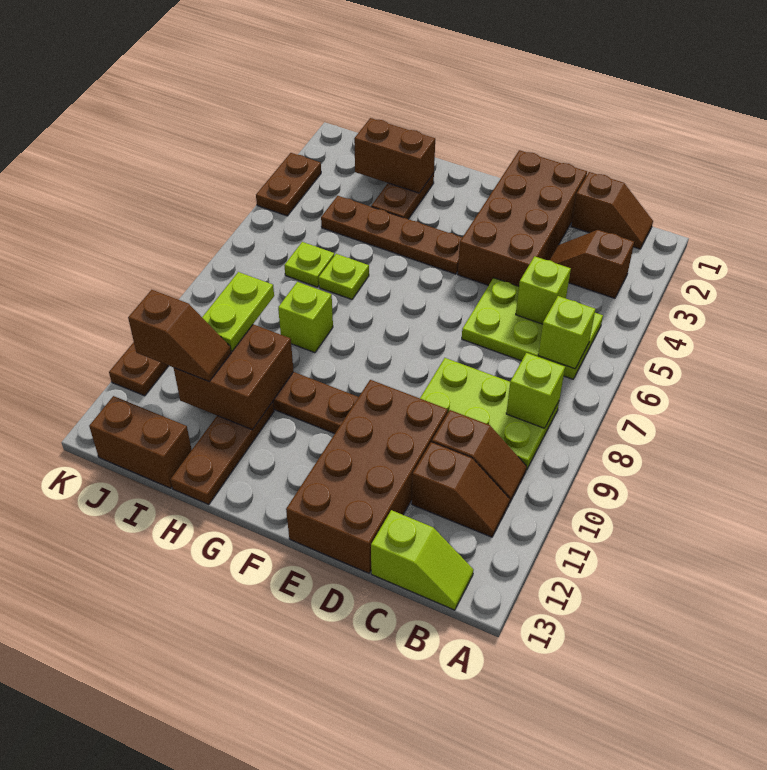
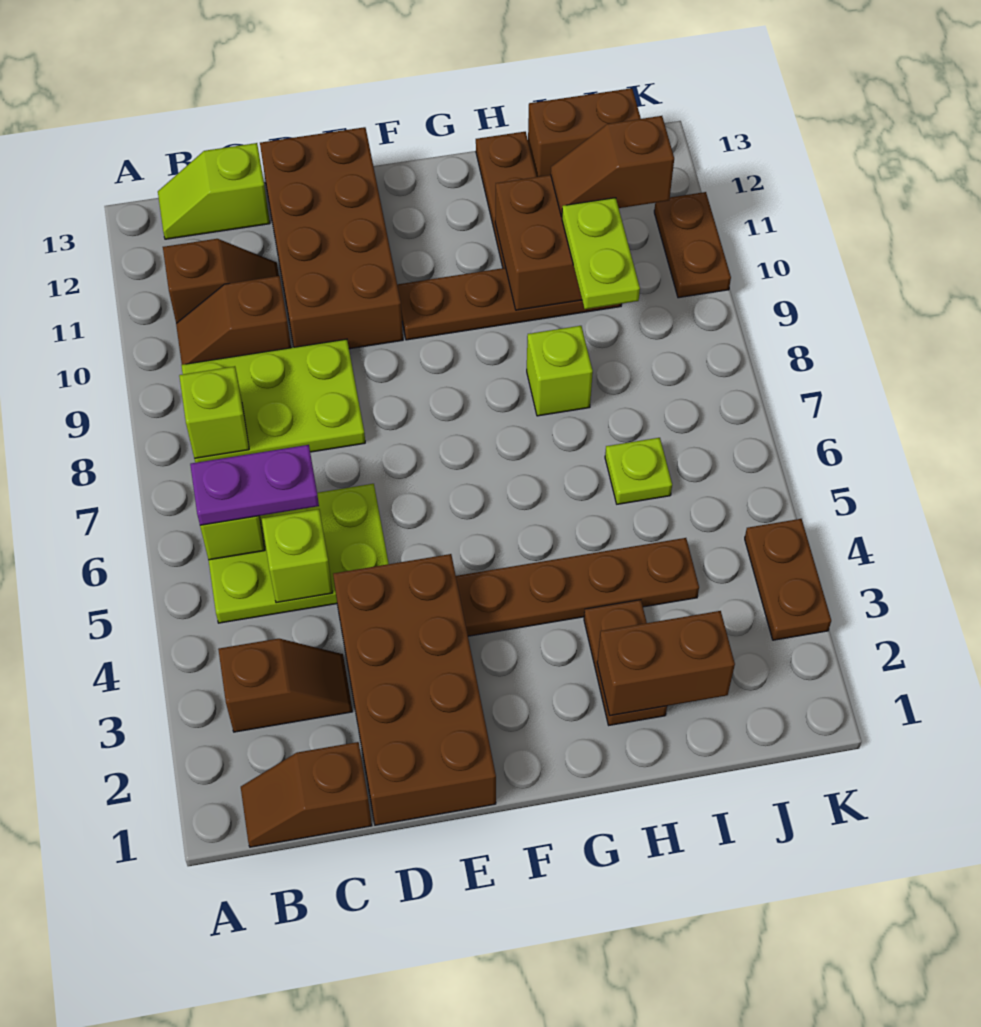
none -> purple plate B6:C6 level 3
brown slope B11:C11 level 1 top C -> brown slope B11:C11 level 1 top B
lime plate H6 level 1 -> none

